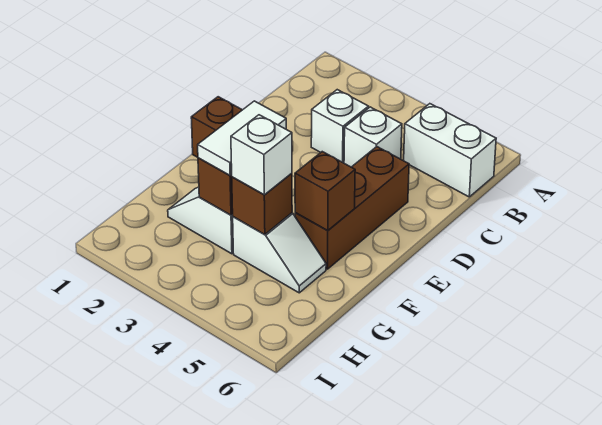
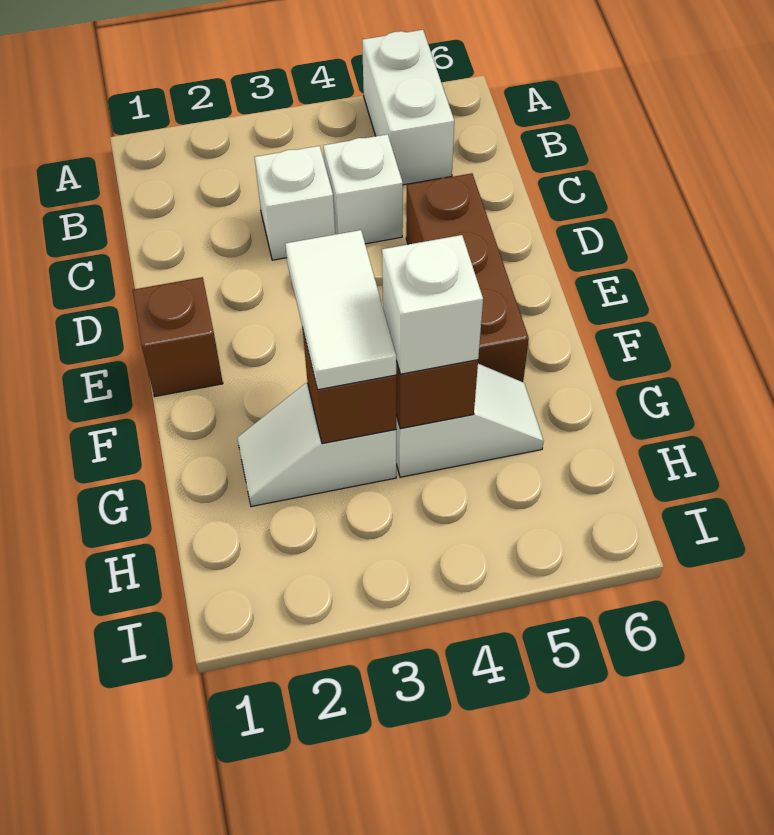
white brick B5:B6 level 1 -> white brick A5:B5 level 1
brown brick F5 level 2 -> none

